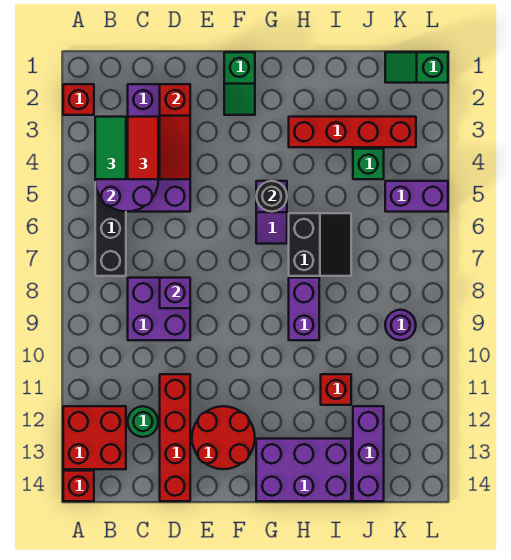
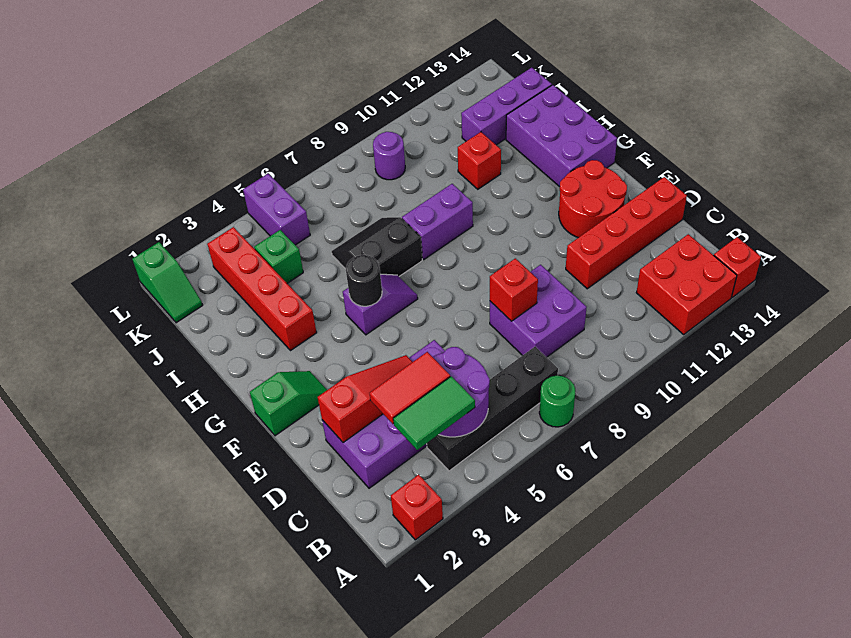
green round brick C12 level 1 -> green round brick A7 level 1
purple brick D8 level 2 -> red brick D8 level 2

